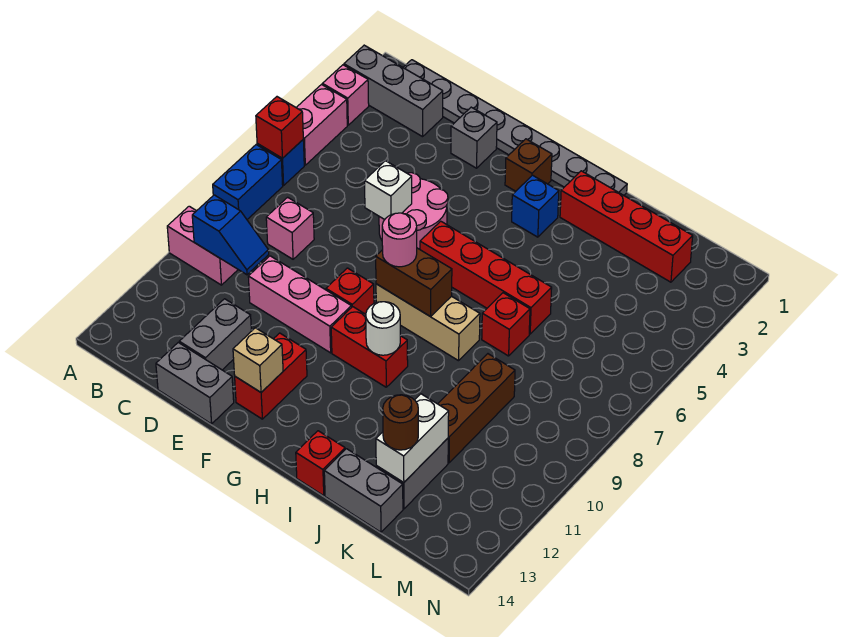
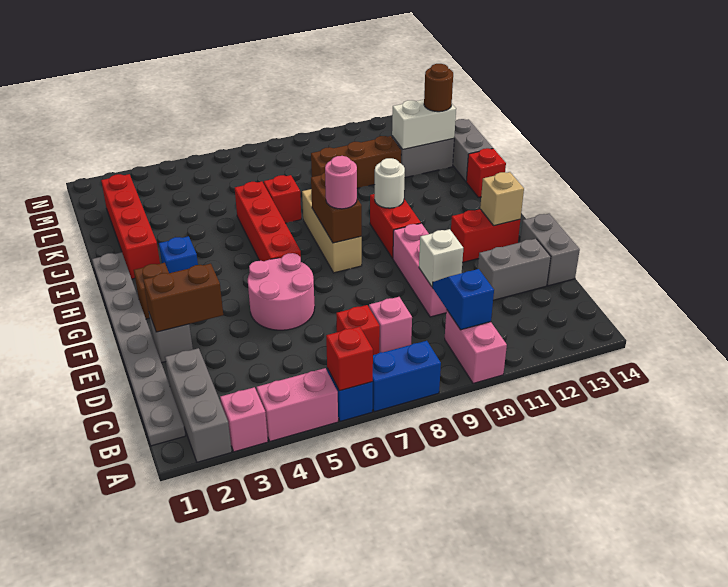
none -> brown brick E2:E3 level 2
white brick E6 level 2 -> white brick D10 level 2
red brick F9 level 1 -> red brick C7 level 1

